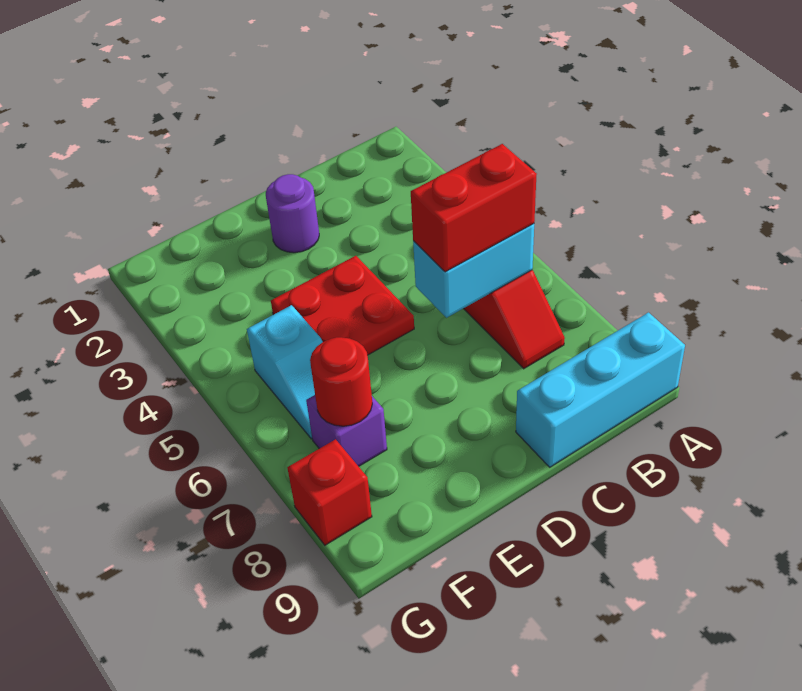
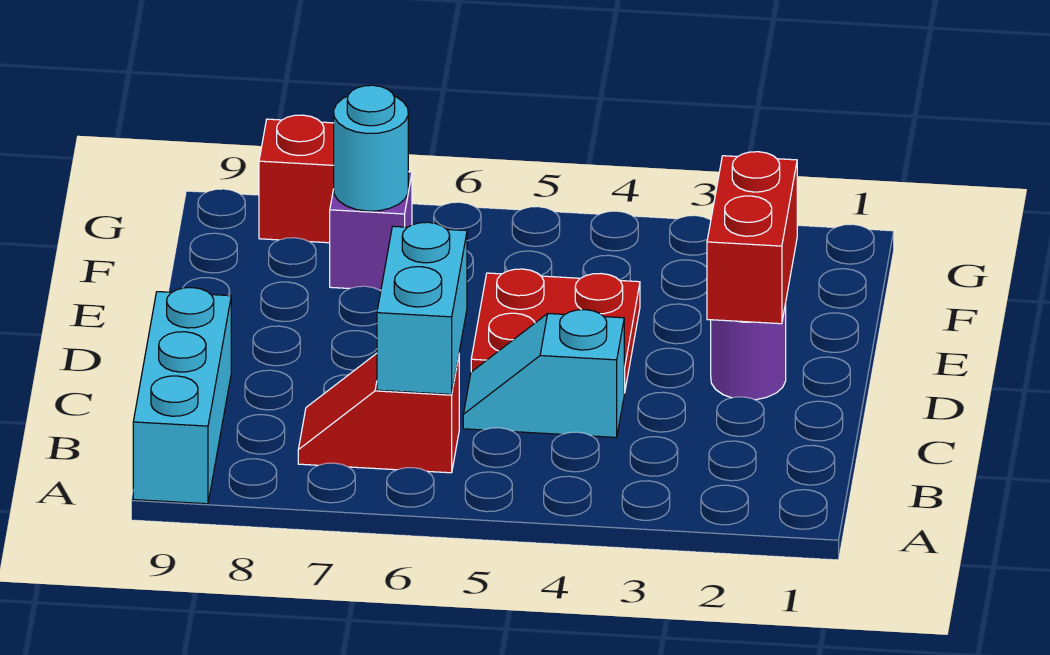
red brick B6:C6 level 3 -> red brick D2:E2 level 2
cyan slope F5:F6 level 1 top 5 -> cyan slope C4:C5 level 1 top 4
red round brick F7 level 2 -> cyan round brick F7 level 2

